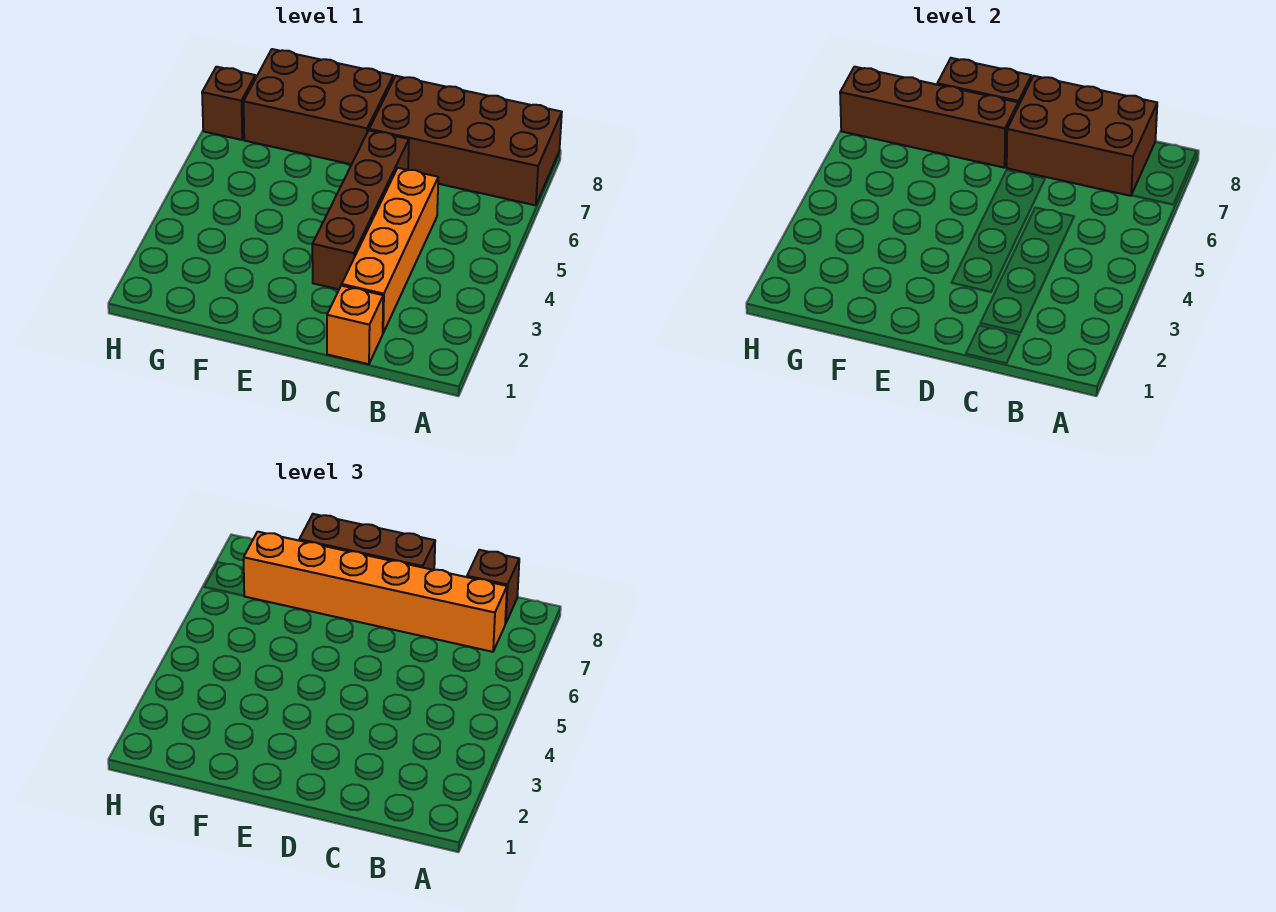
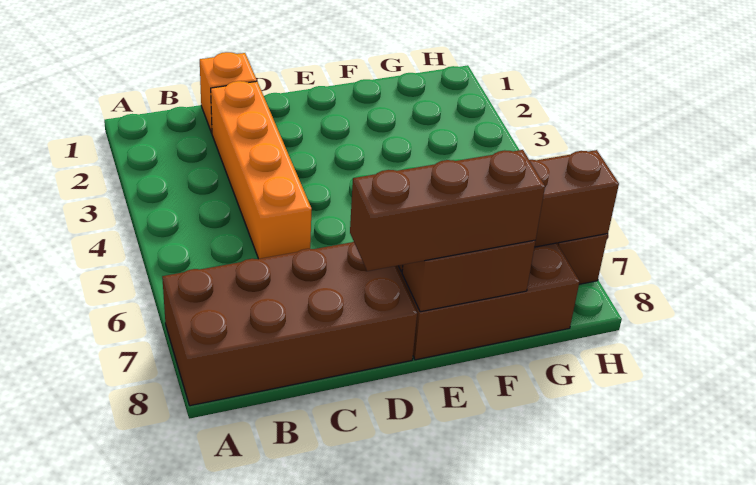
brown brick B7:D8 level 2 -> none
orange brick B7:G7 level 3 -> none
brown brick B8 level 3 -> none
brown brick D3:D6 level 1 -> none

